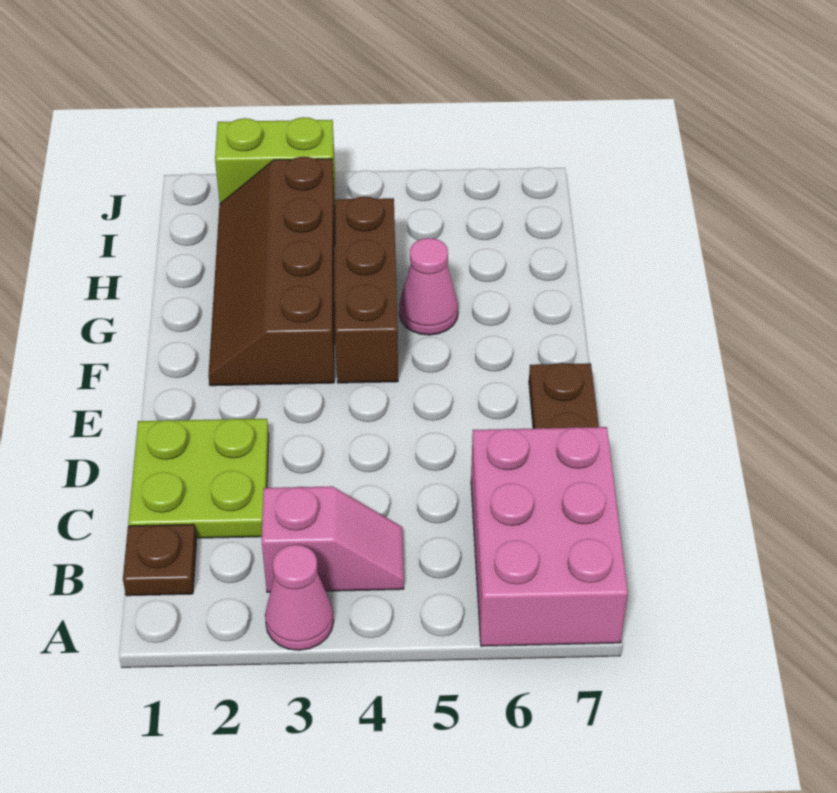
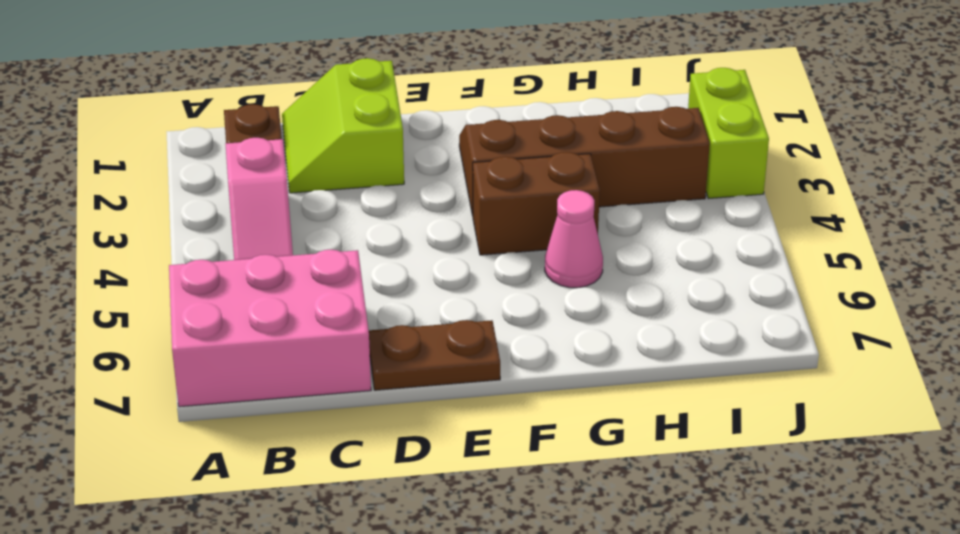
pink cone A3 level 1 -> none
lime plate C1:D2 level 1 -> lime slope C1:D2 level 1 top D
brown brick F4:H4 level 1 -> brown brick F4:G4 level 1

